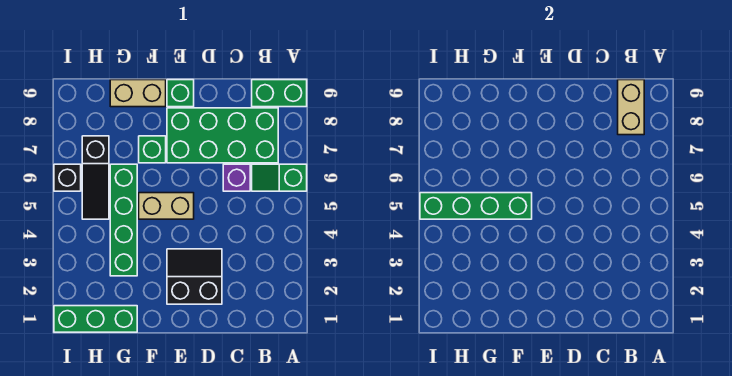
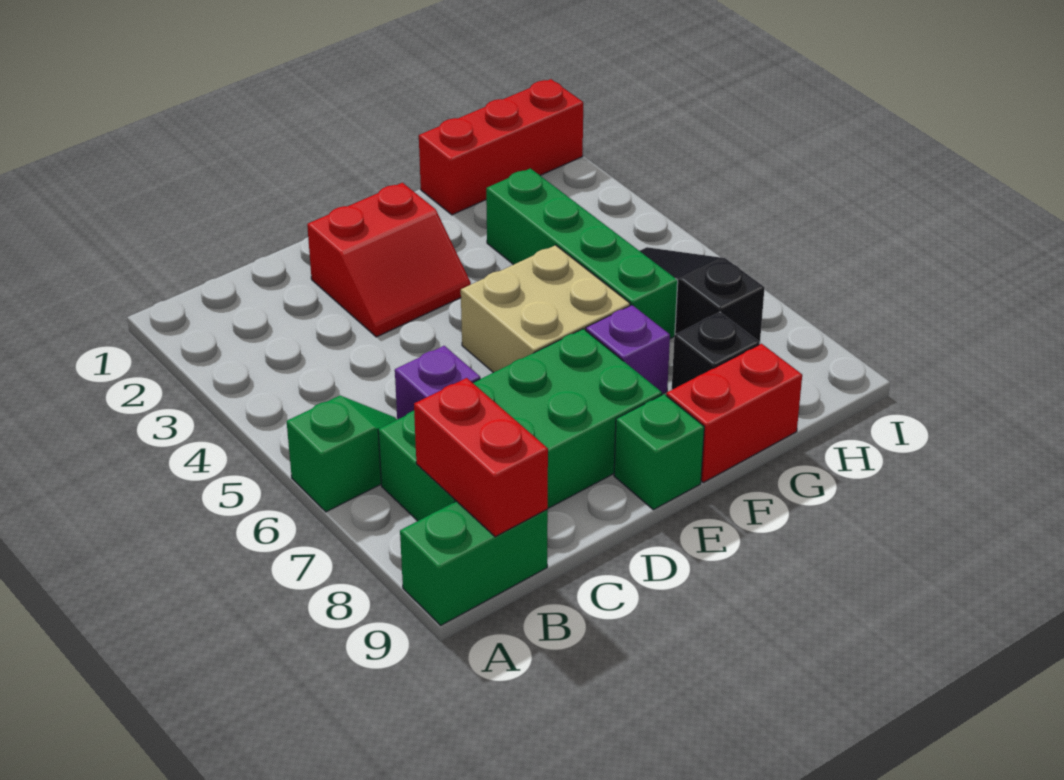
tan brick B8:B9 level 2 -> red brick B8:B9 level 2
black slope D2:E3 level 1 top 2 -> red slope D2:E3 level 1 top 2
tan brick E5:F5 level 1 -> tan brick E5:F6 level 1
green brick F5:I5 level 2 -> none
green brick F7 level 1 -> purple brick F7 level 1
tan brick F9:G9 level 1 -> red brick F9:G9 level 1
green brick G1:I1 level 1 -> red brick G1:I1 level 1
black brick I6 level 1 -> black brick G8 level 1

